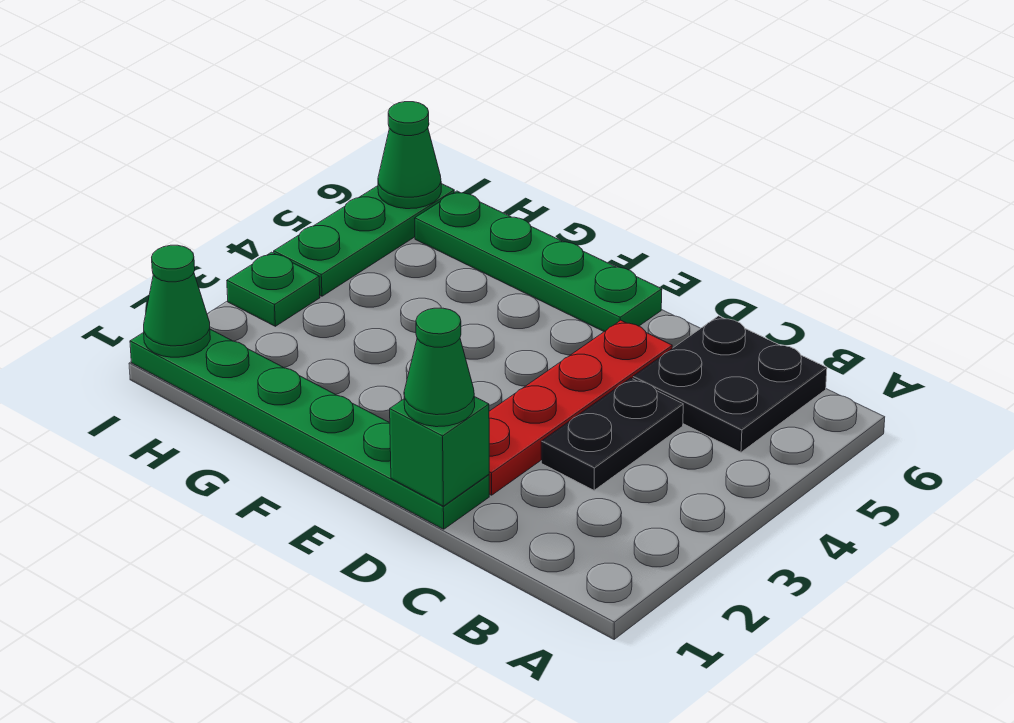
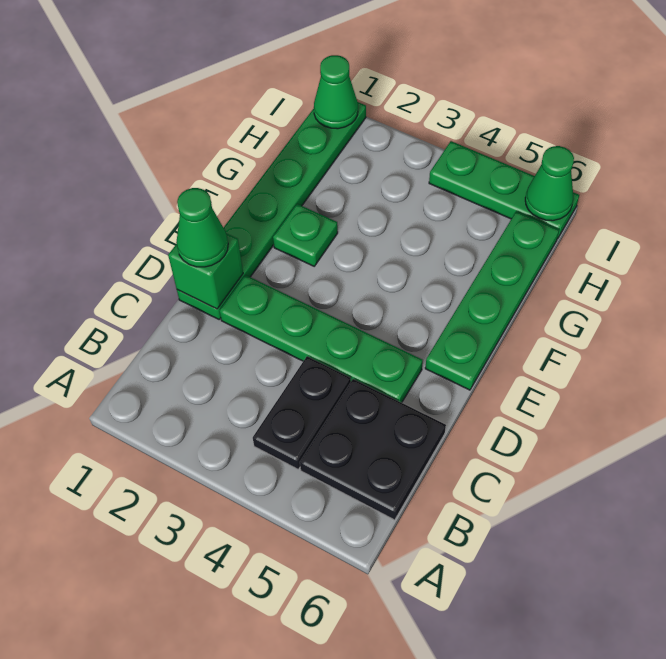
black plate C3:C4 level 1 -> black plate B4:C4 level 1
red plate D2:D5 level 1 -> green plate D2:D5 level 1
green plate I3 level 1 -> green plate F2 level 1

